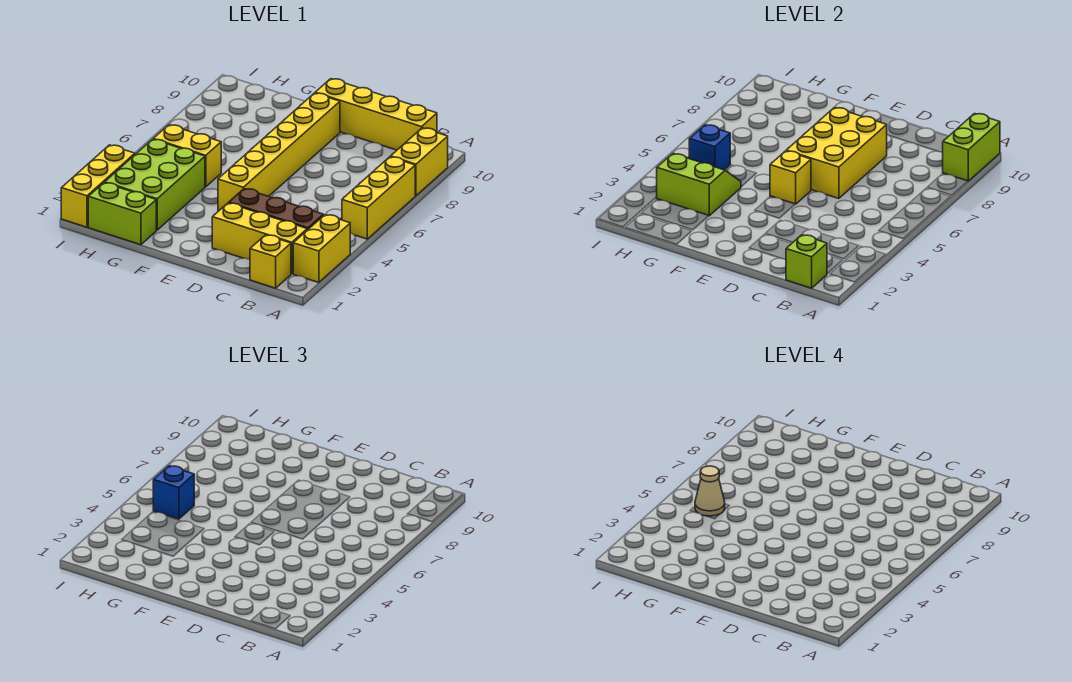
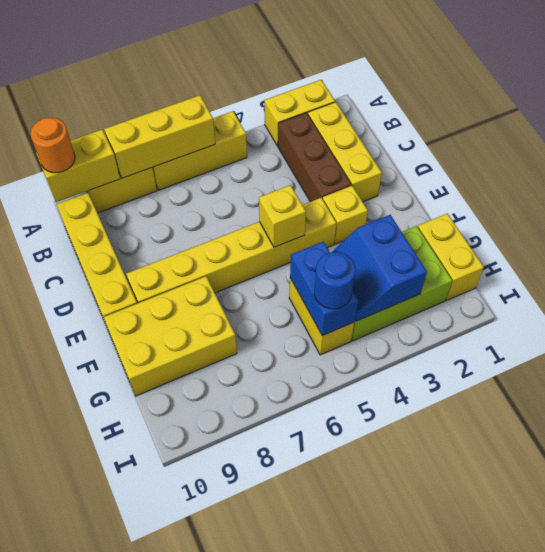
lime brick A9:A10 level 2 -> yellow brick A9:A10 level 2
none -> orange round brick A10 level 3
yellow brick B1 level 1 -> yellow brick E3 level 1
lime brick B1 level 2 -> none
yellow brick D6:E8 level 2 -> yellow brick F8:G10 level 1
lime brick G1:H1 level 1 -> yellow brick G1:H1 level 1
lime slope G3:H4 level 2 top 3 -> blue slope G3:H4 level 2 top 3
blue brick H5 level 2 -> blue brick G5:H5 level 2
blue brick H5 level 3 -> blue round brick H5 level 3
tan cone H5 level 4 -> none
yellow brick I1:I3 level 1 -> yellow brick A6:A8 level 2

